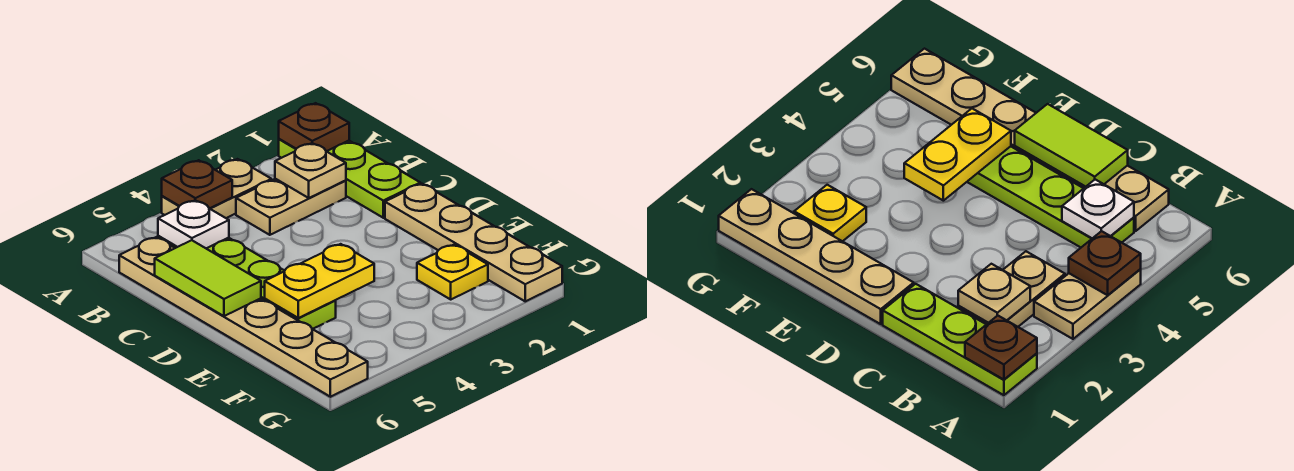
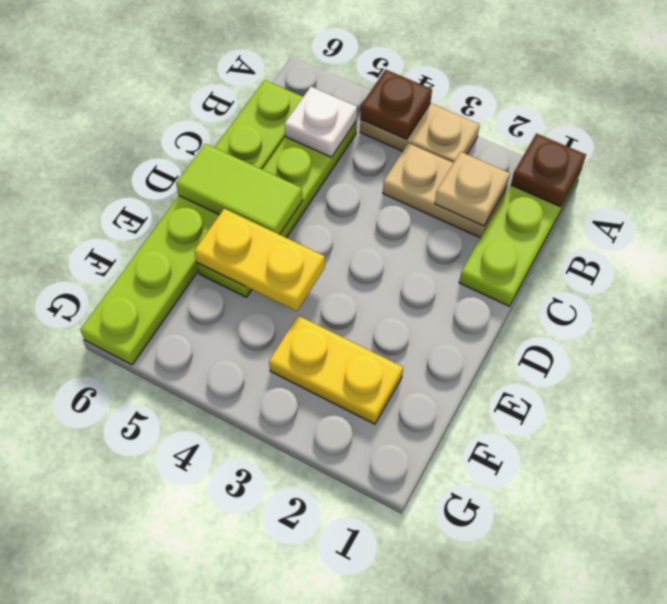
tan plate B6:G6 level 1 -> lime plate B6:G6 level 1
lime tile C6:D6 level 2 -> lime tile D5:D6 level 2
tan plate D1:G1 level 1 -> none
yellow plate F2 level 1 -> yellow plate F2:F3 level 1

